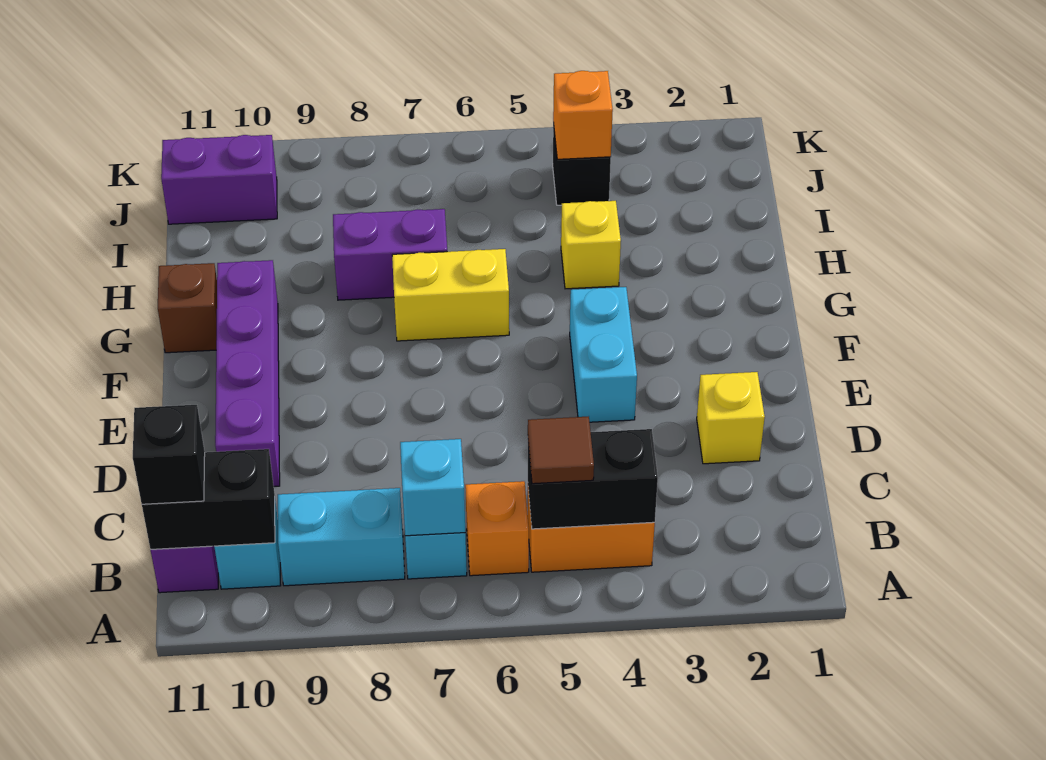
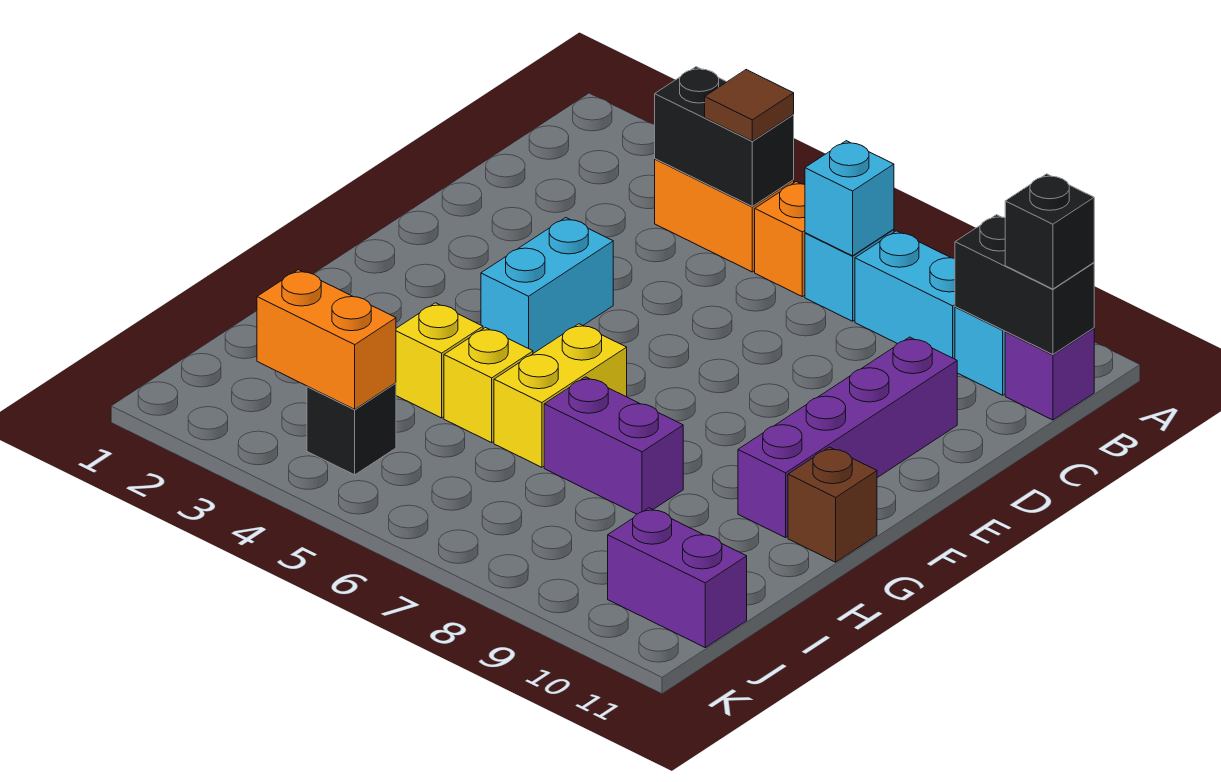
yellow brick D2 level 1 -> yellow brick H5 level 1
yellow brick G6:G7 level 1 -> yellow brick G6:H6 level 1
orange brick J4 level 2 -> orange brick J3:J4 level 2

